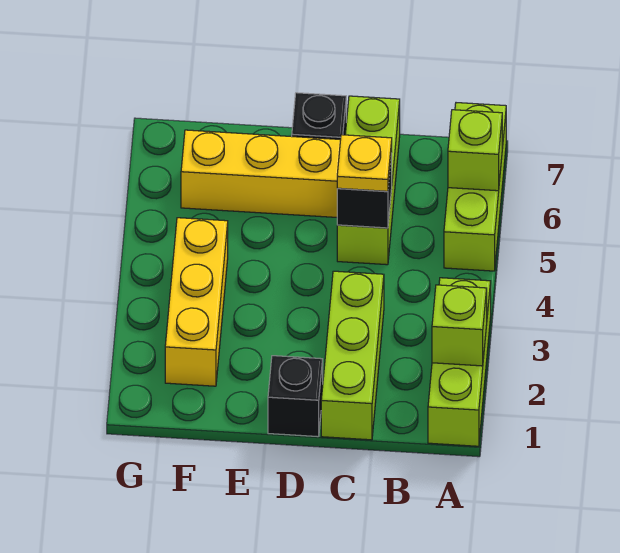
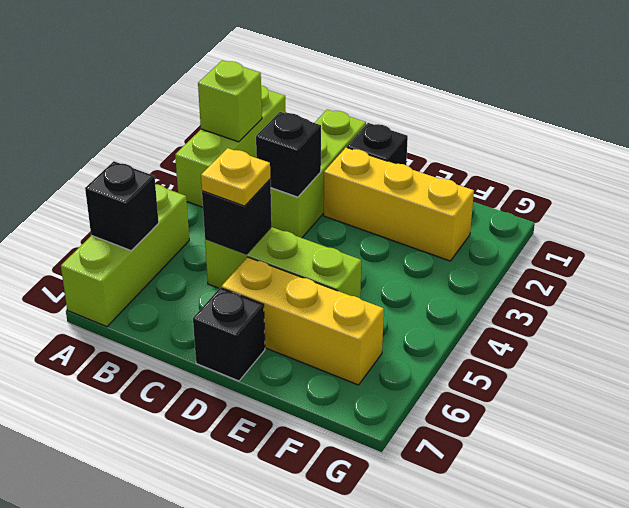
lime brick A6 level 2 -> black brick A6 level 2
none -> black brick C3 level 2
lime brick C5:C7 level 1 -> lime brick C5:E5 level 1
yellow brick F2:F4 level 1 -> yellow brick D2:F2 level 1

